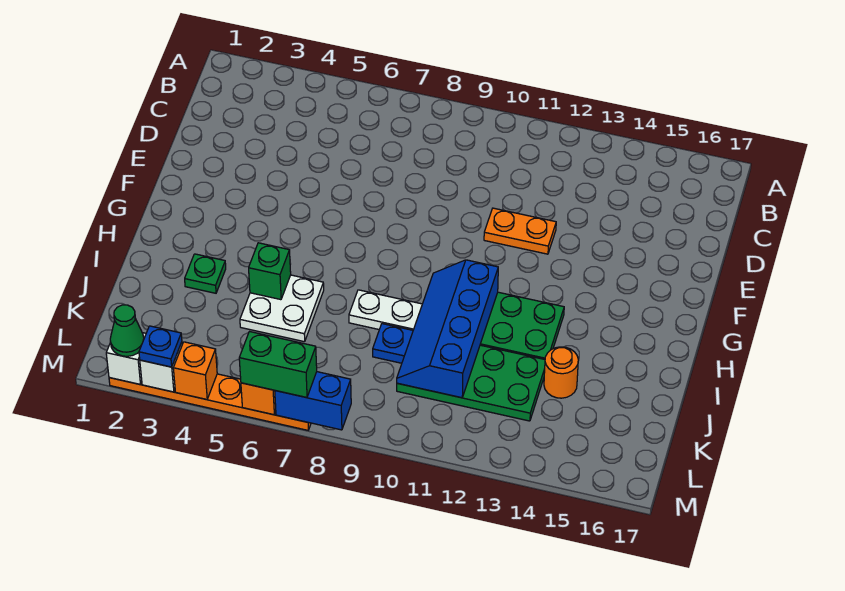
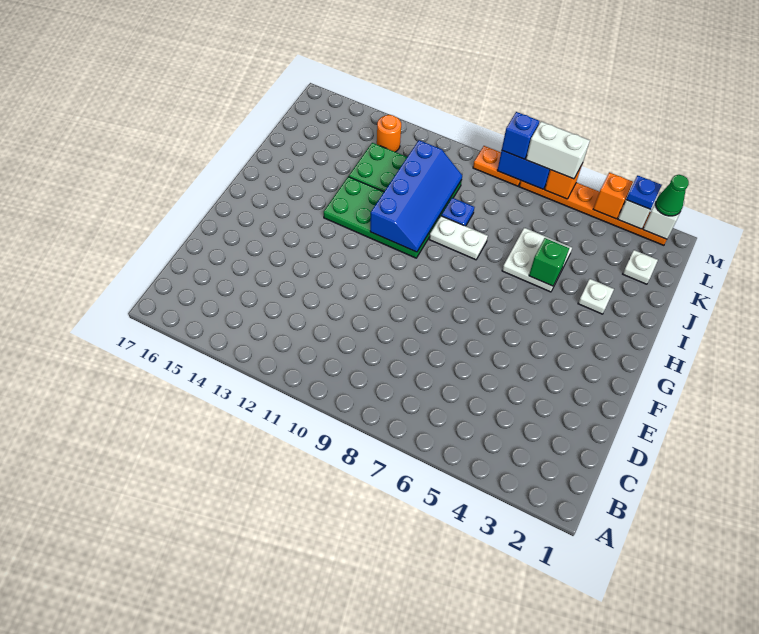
orange plate E11:E12 level 1 -> orange plate M8:M9 level 1
green plate I3 level 1 -> white plate I3 level 1
orange round brick J14 level 1 -> orange round brick L13 level 1
none -> white plate K2 level 1
green brick M6:M7 level 3 -> white brick M6:M7 level 3
none -> blue brick M8 level 3

